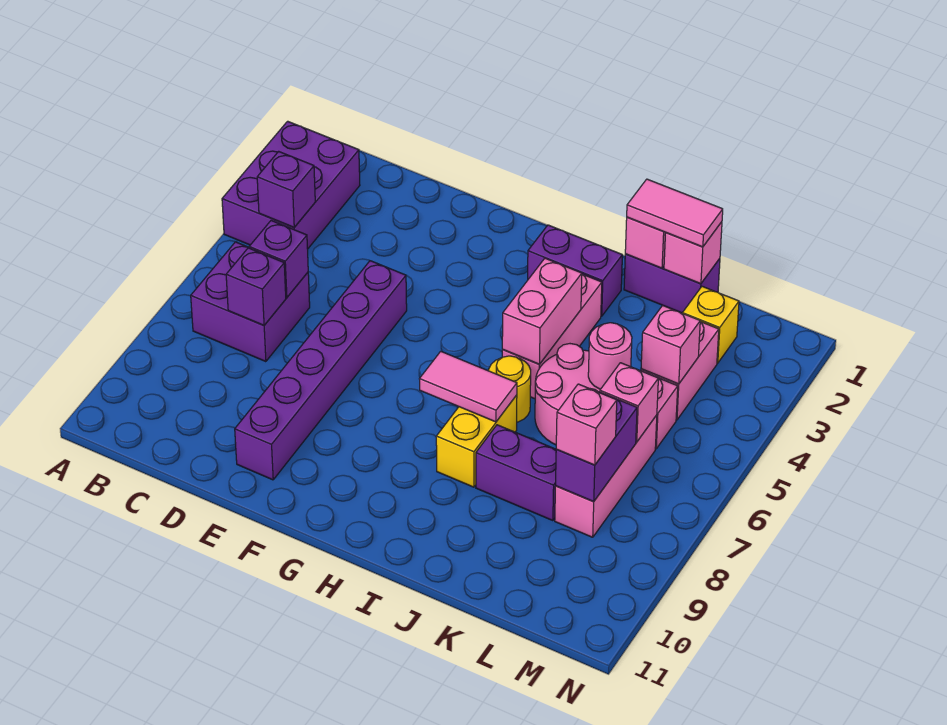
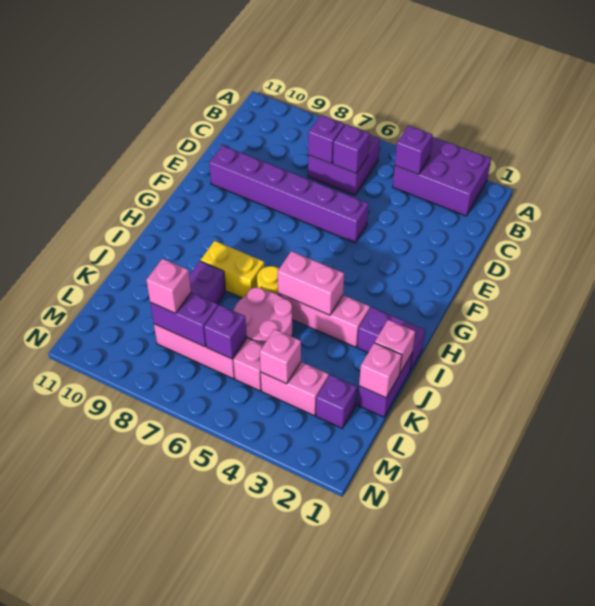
purple brick H2:I2 level 1 -> purple brick I1:I2 level 1
pink tile H7:I7 level 2 -> none
pink tile J1:K1 level 3 -> none
pink round brick K5 level 2 -> none
yellow brick L2 level 1 -> purple brick L2 level 1
pink brick L6 level 2 -> purple brick L6 level 2

